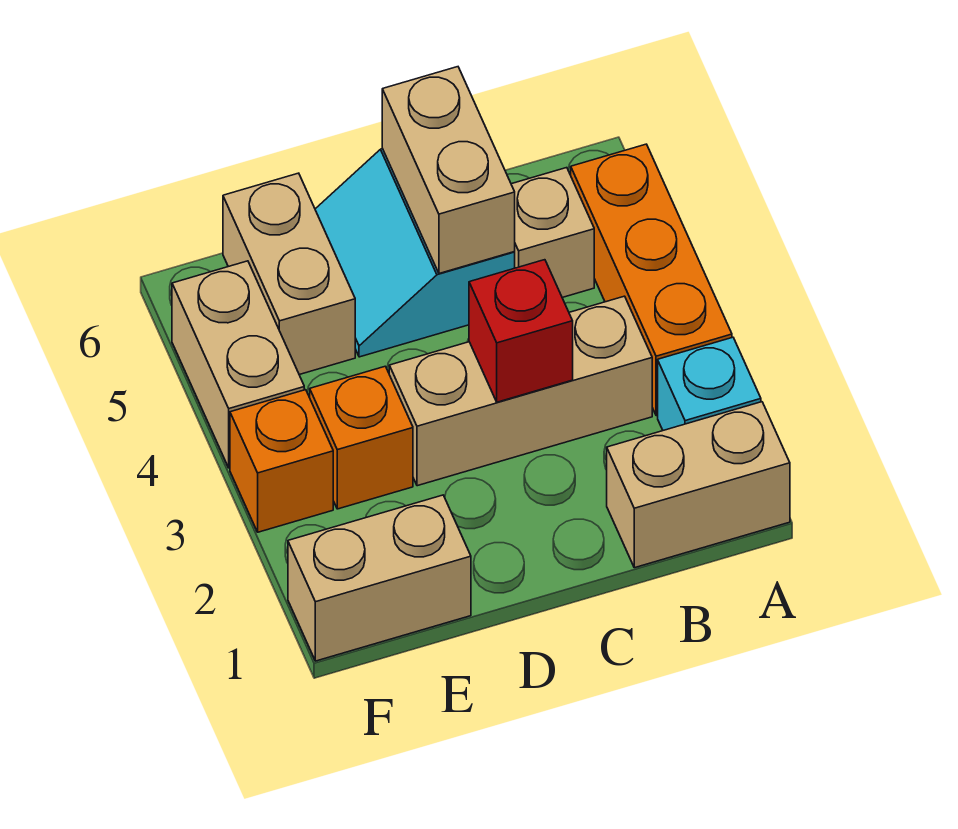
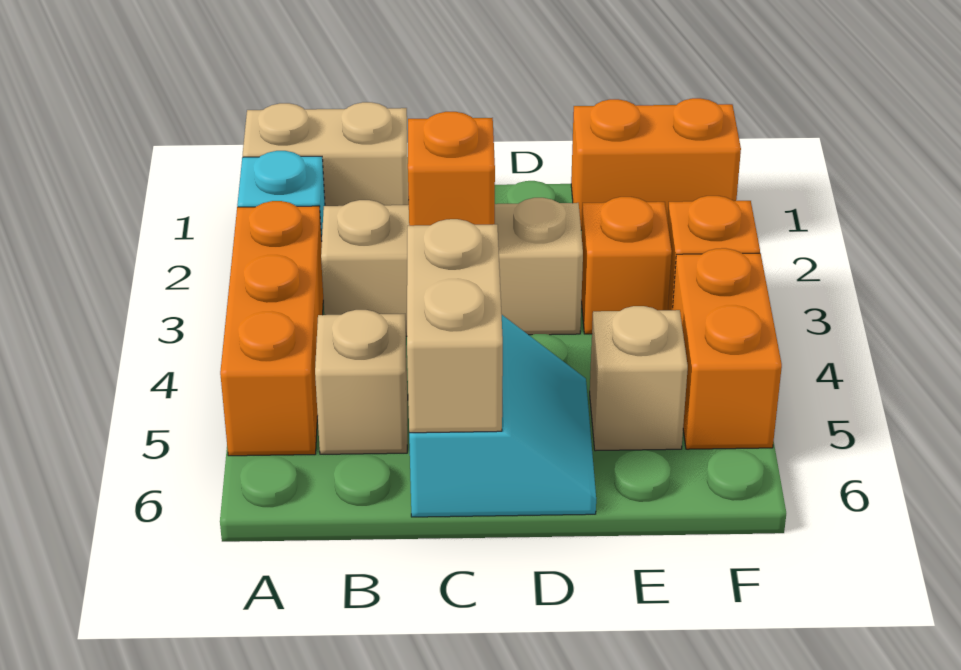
red brick C3 level 2 -> orange brick C3 level 2
tan brick E1:F1 level 1 -> orange brick E1:F1 level 1
tan brick E5:E6 level 1 -> tan brick E5 level 1
tan brick F4:F5 level 1 -> orange brick F4:F5 level 1

